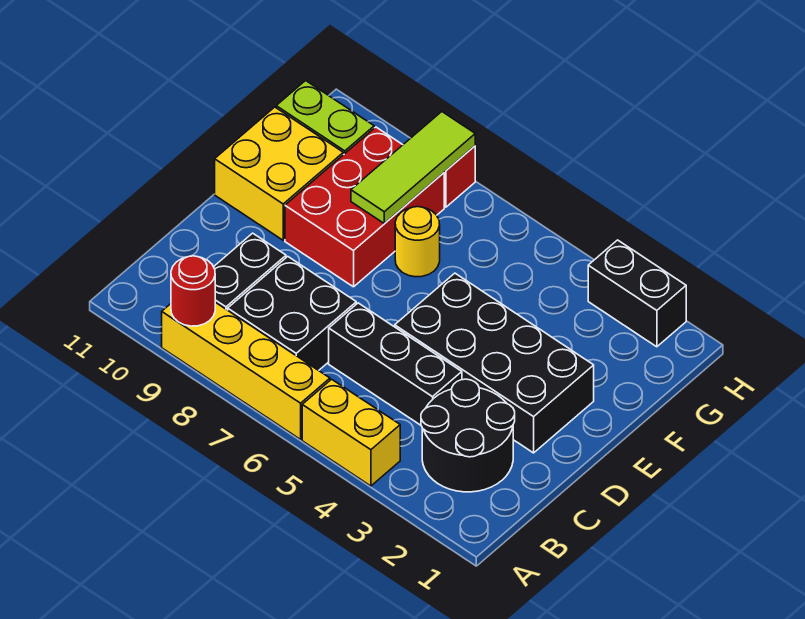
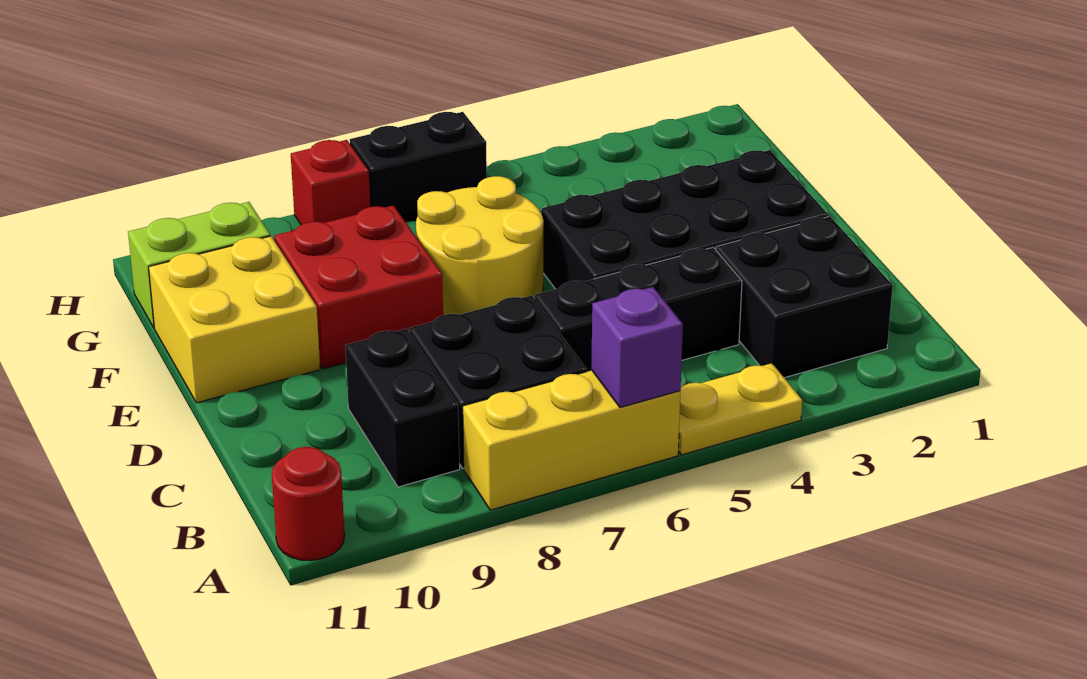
yellow brick A4:A5 level 1 -> yellow plate A4:A5 level 1
yellow brick A6:A9 level 1 -> yellow brick A6:A8 level 1
none -> purple brick A6 level 2
red round brick A9 level 2 -> red round brick A11 level 1
black round brick B2:C3 level 1 -> black brick B2:C3 level 1
red brick E8:G9 level 1 -> red brick E8:F9 level 1
yellow round brick F7 level 1 -> yellow round brick E6:F7 level 1
lime tile F8:H8 level 2 -> none
black brick H2:H3 level 1 -> black brick H6:H7 level 1

